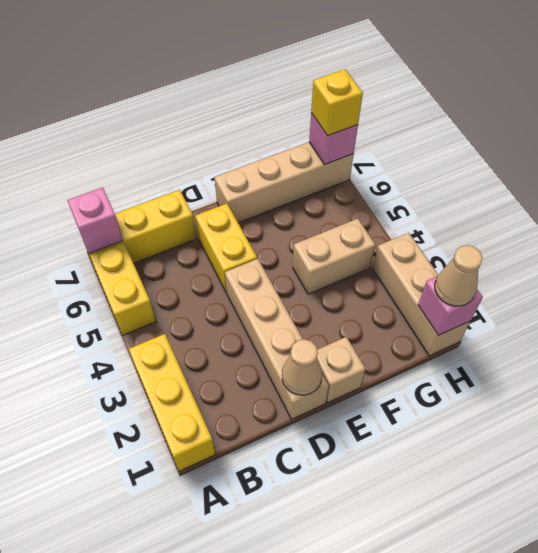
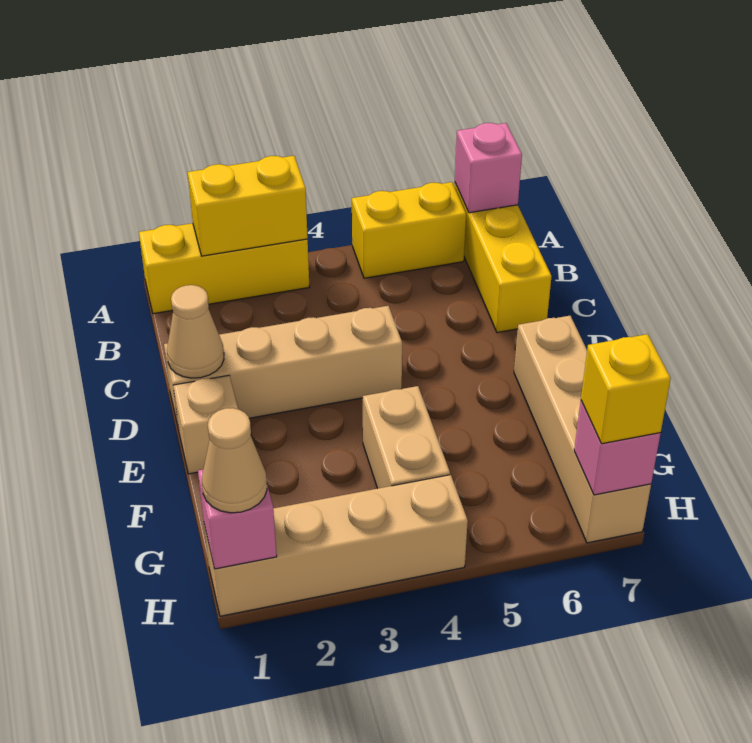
yellow brick D5:D6 level 1 -> yellow brick A2:A3 level 2
tan brick H1:H3 level 1 -> tan brick H1:H4 level 1

